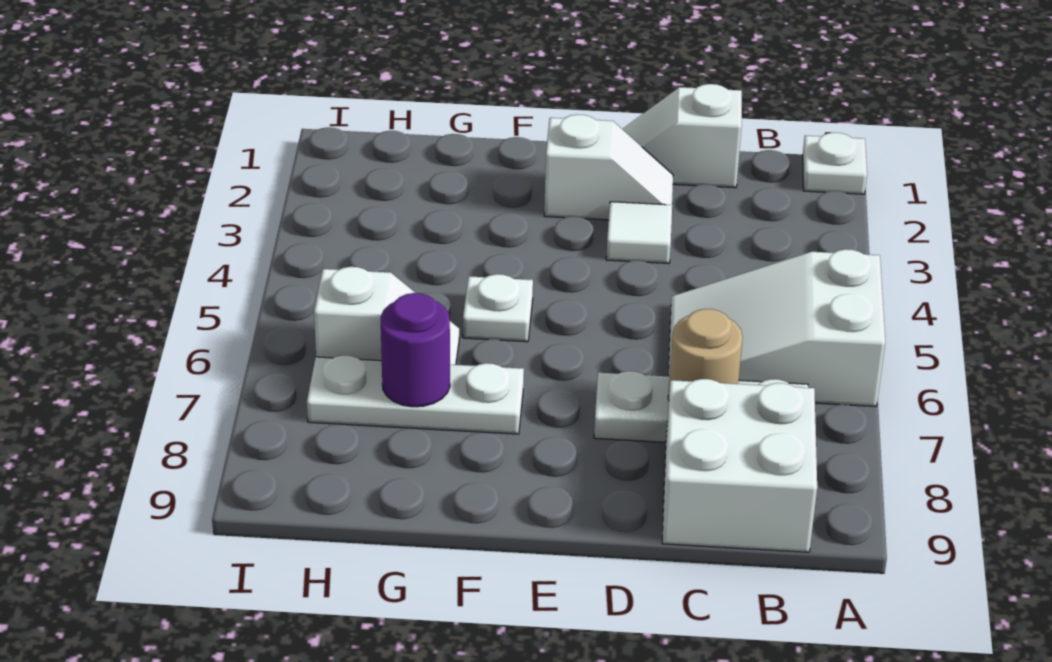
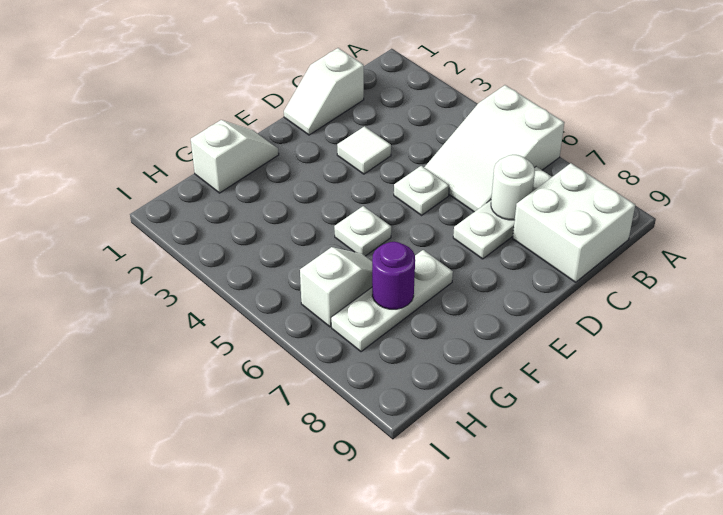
white plate A1 level 1 -> white plate D5 level 1
tan round brick C7 level 2 -> white round brick C7 level 2
white slope D2:E2 level 1 top E -> white slope F1:G1 level 1 top G

